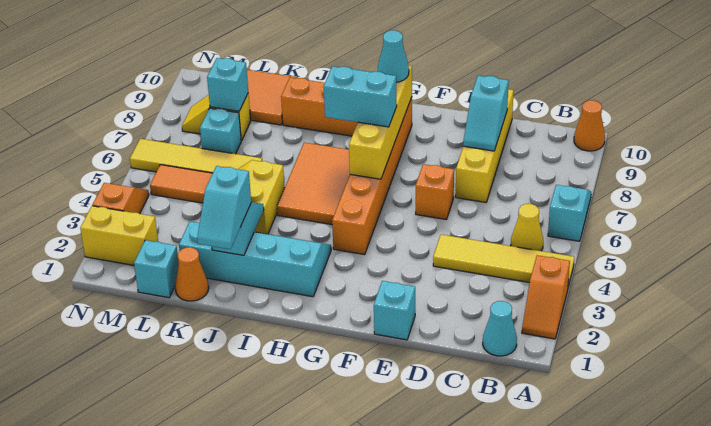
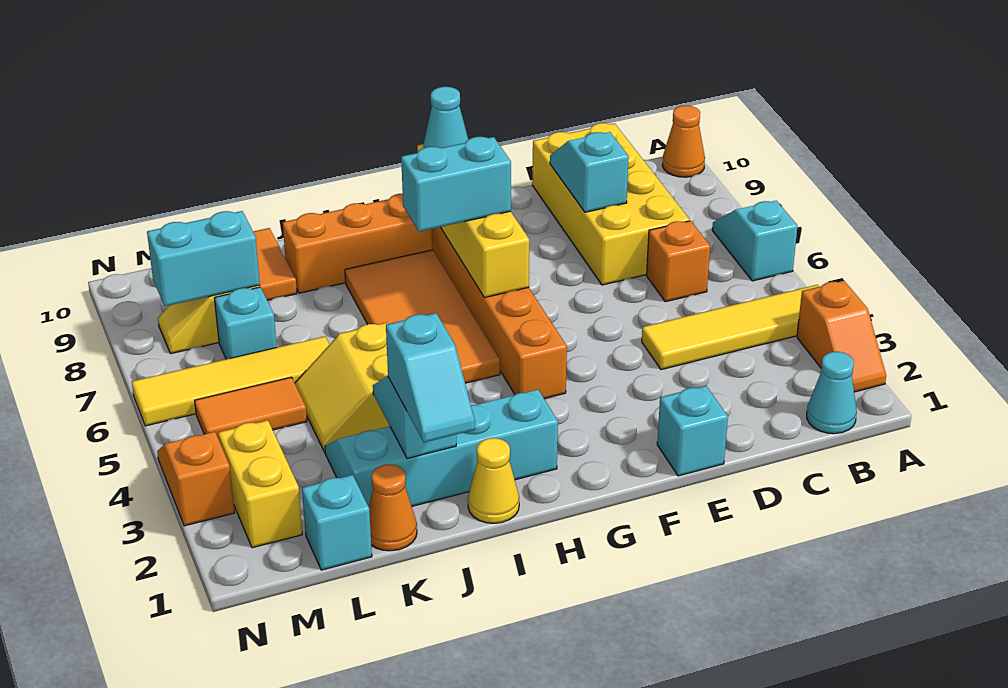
yellow cone B5 level 1 -> yellow cone I1 level 1
yellow brick D7:D10 level 1 -> yellow brick C7:D10 level 1
cyan slope D8:D9 level 2 top 9 -> cyan slope D8:D9 level 2 top 8
orange brick E6 level 1 -> orange brick C6 level 1
orange tile H5:I7 level 1 -> orange tile H5:I8 level 1
cyan brick L8 level 2 -> cyan brick L8:M8 level 2
yellow brick M2:N2 level 1 -> yellow brick M2:M3 level 1

